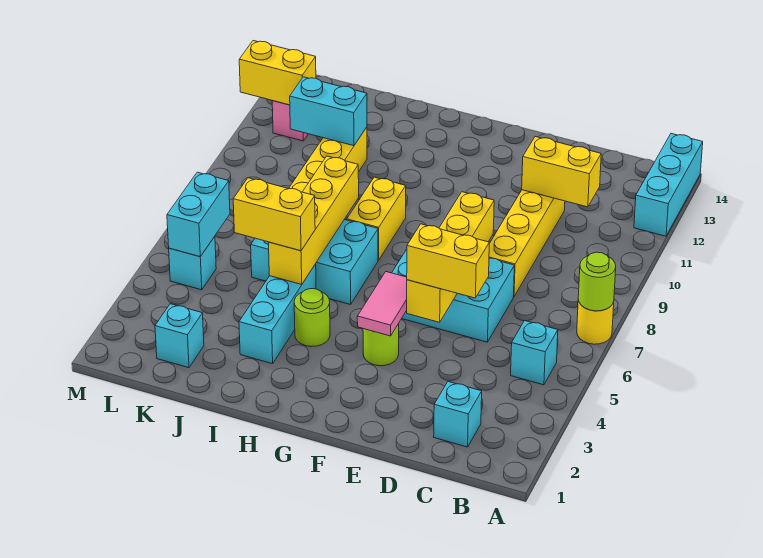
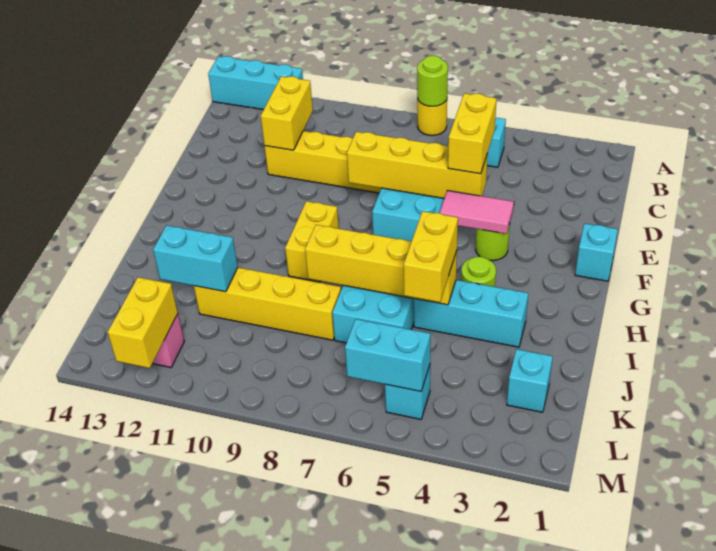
cyan brick C2 level 1 -> cyan brick F1 level 1
yellow brick H8:H9 level 1 -> yellow brick G9:H9 level 1
cyan brick J11:K11 level 2 -> cyan brick J11:J12 level 2

